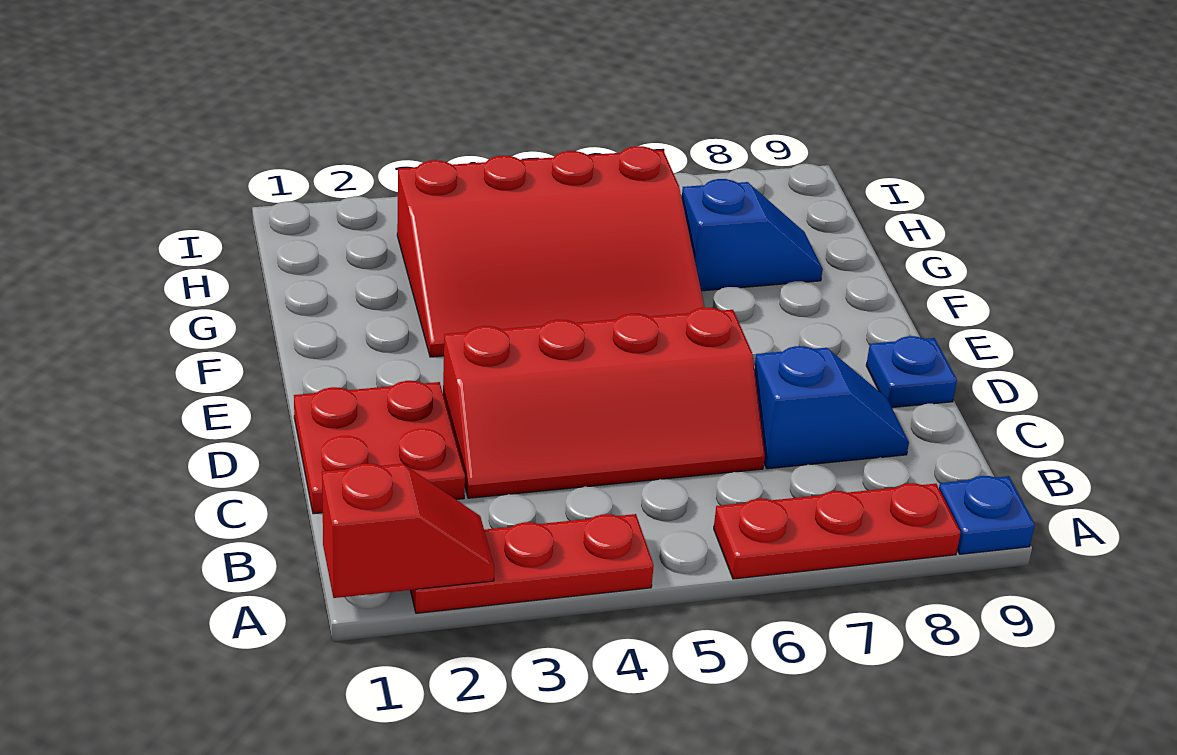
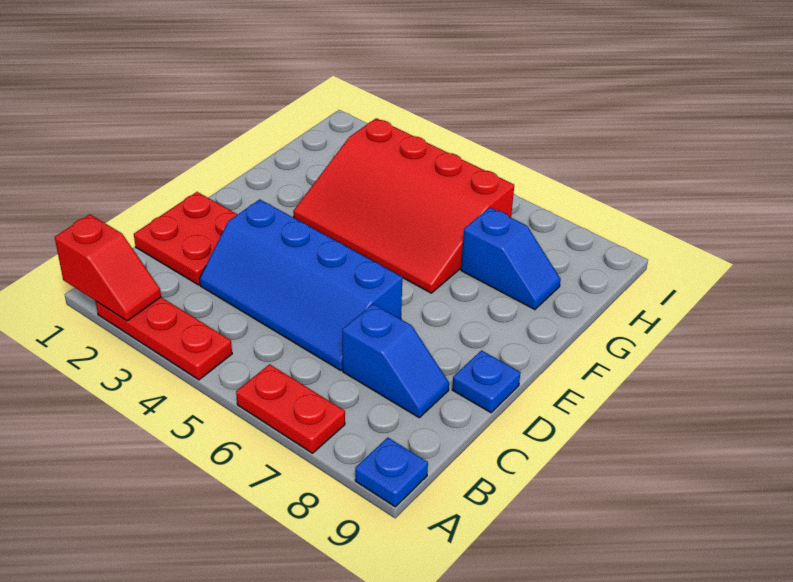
red plate A6:A8 level 1 -> red plate A6:A7 level 1
red slope C3:D6 level 1 top D -> blue slope C3:D6 level 1 top D

